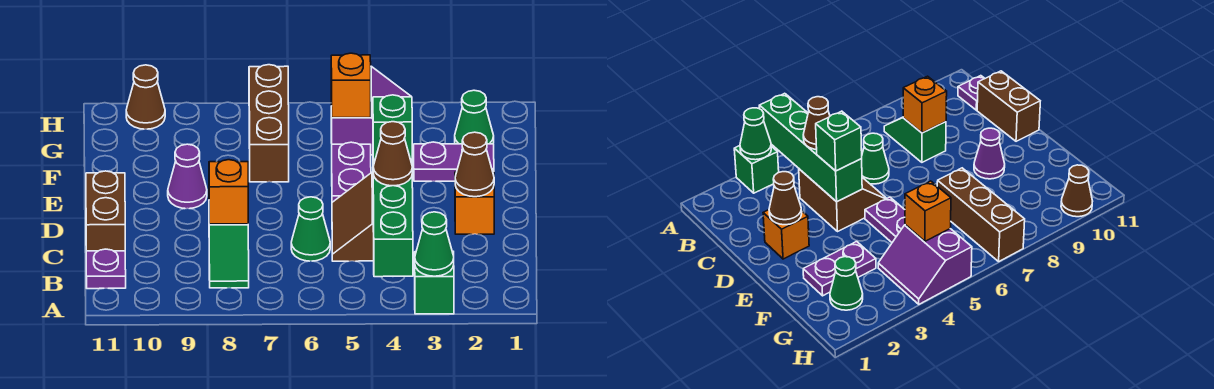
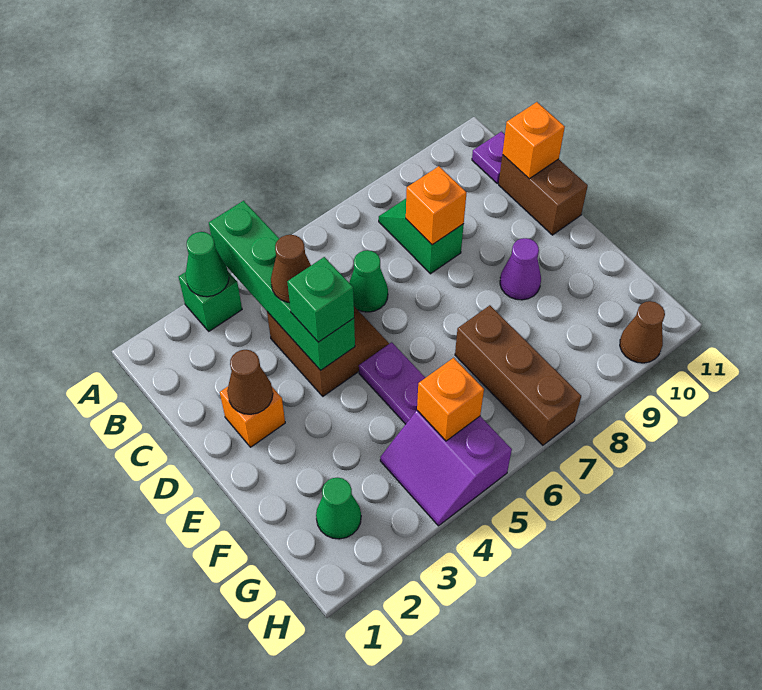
none -> orange brick C11 level 2
purple plate F2:F3 level 1 -> none

